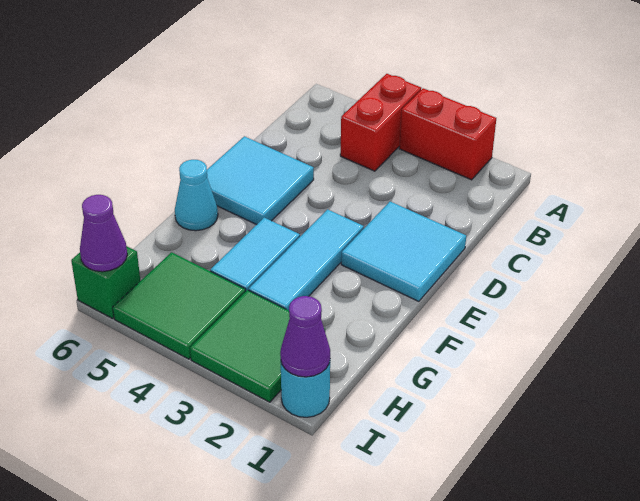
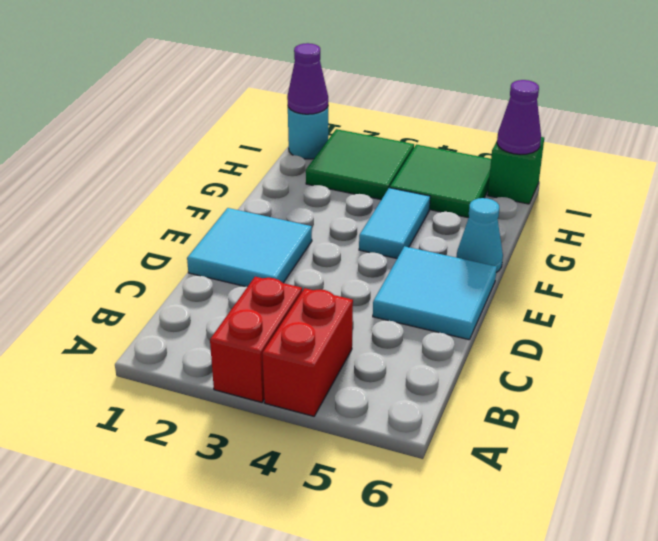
red brick A2:A3 level 1 -> red brick A3:B3 level 1
cyan tile E3:G3 level 1 -> none

